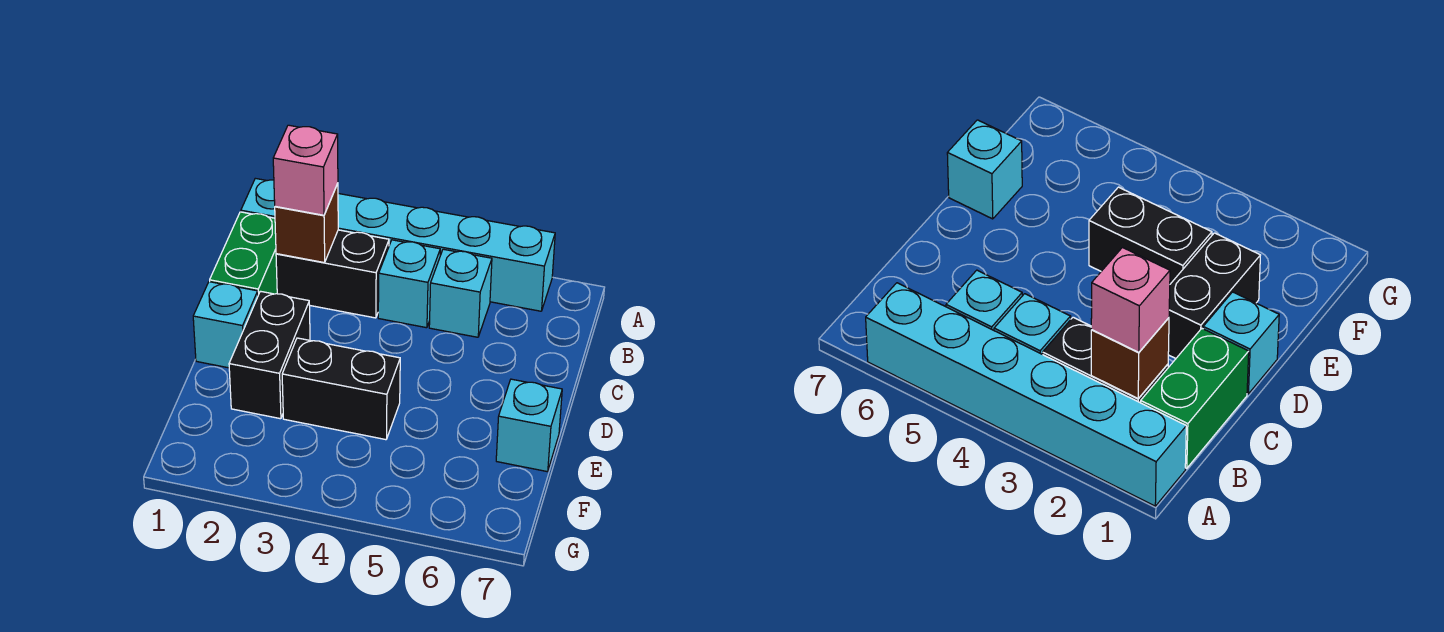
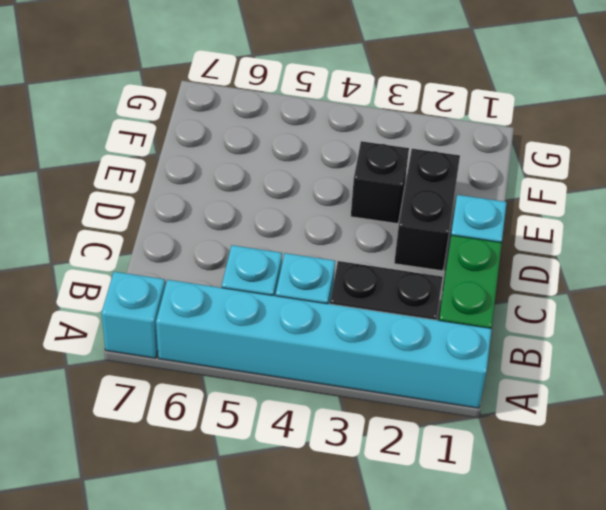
brown brick B2 level 2 -> none
pink brick B2 level 3 -> none
black brick E3:E4 level 1 -> black brick E3 level 1
cyan brick E7 level 1 -> cyan brick A7 level 1

